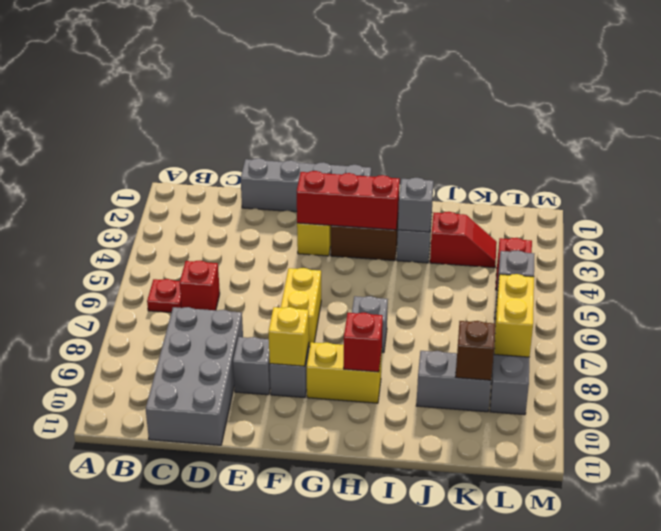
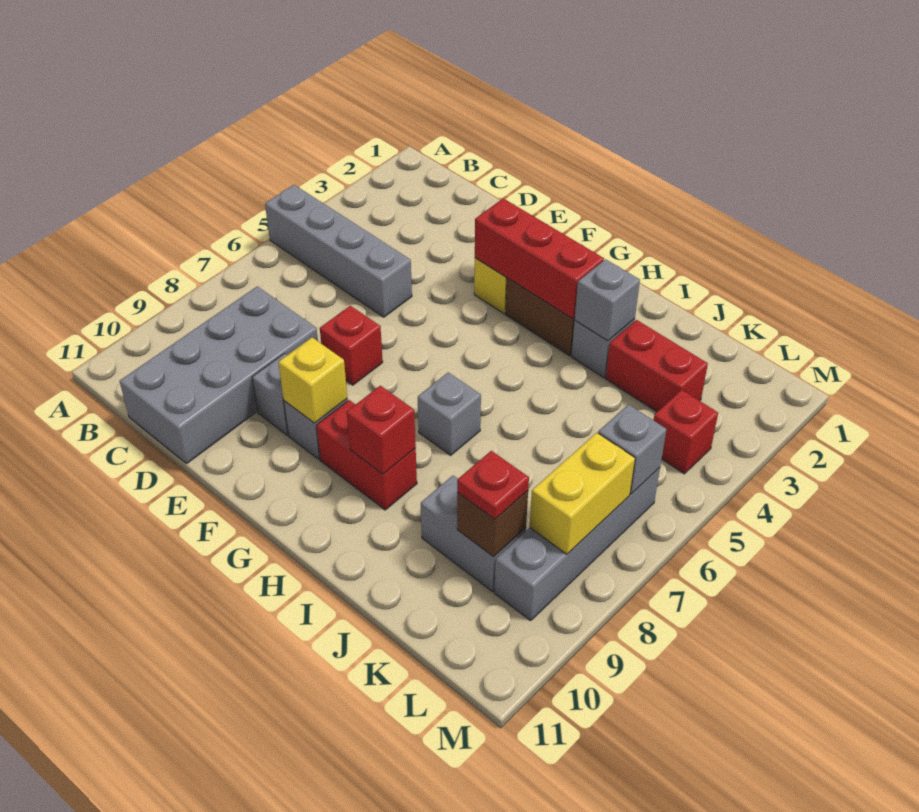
red plate B6 level 1 -> red plate K9 level 3
red brick C6 level 1 -> red brick E7 level 1
grey brick D1:G1 level 1 -> grey brick A5:D5 level 1
yellow brick F6:F7 level 1 -> none
yellow brick G9:H9 level 1 -> red brick G9:H9 level 1
red slope J3:K3 level 1 top J -> red brick J3:K3 level 1

